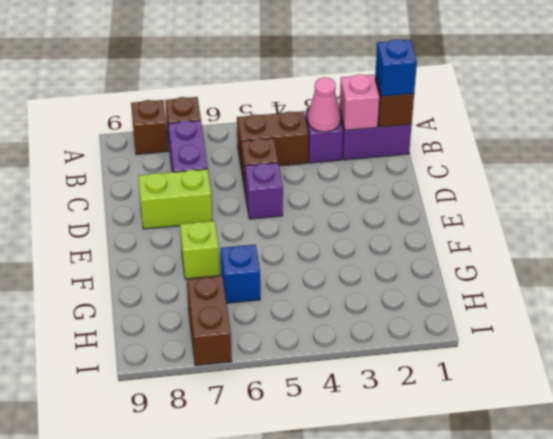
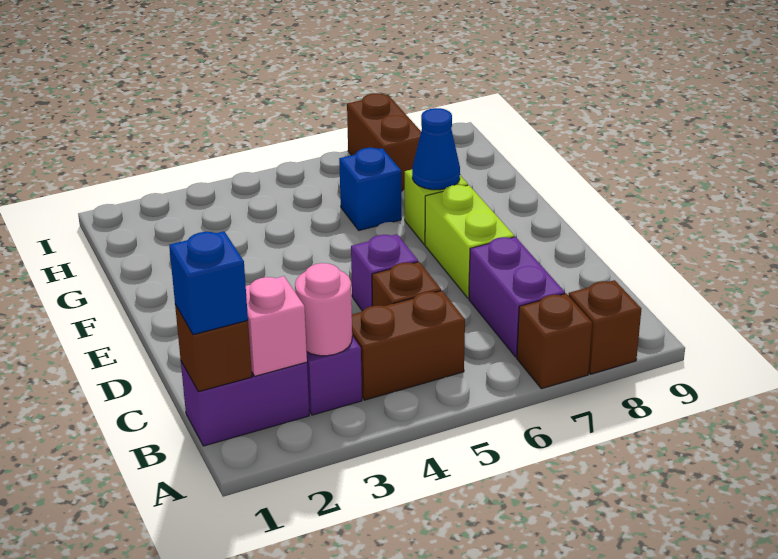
pink cone B3 level 2 -> pink round brick B3 level 2
lime brick D7:D8 level 1 -> lime brick D7:E7 level 1
none -> blue cone F7 level 2

